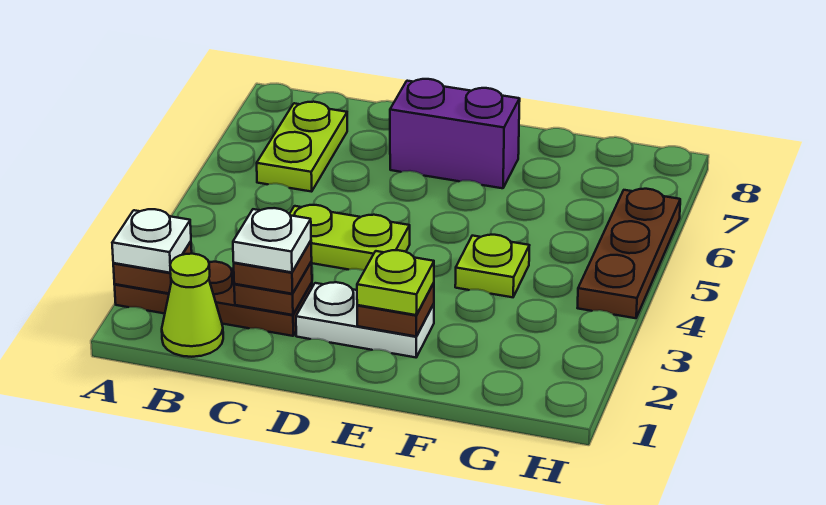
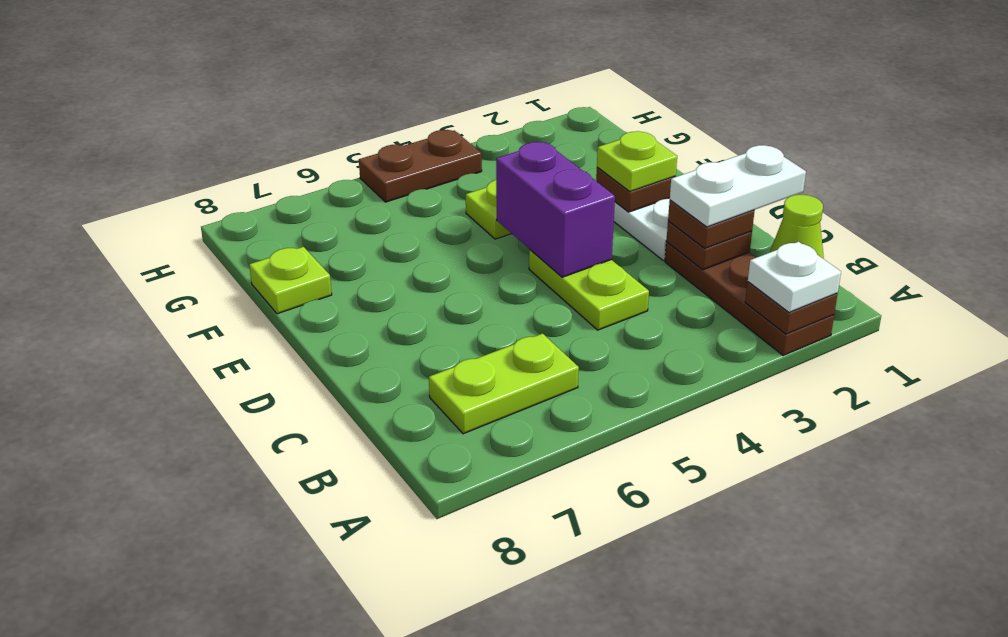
white plate C2 level 4 -> white plate C1:C2 level 4
purple brick D7:E7 level 1 -> purple brick D4:E4 level 2
none -> lime plate F8 level 1
brown plate H4:H6 level 1 -> brown plate H4:H5 level 1

